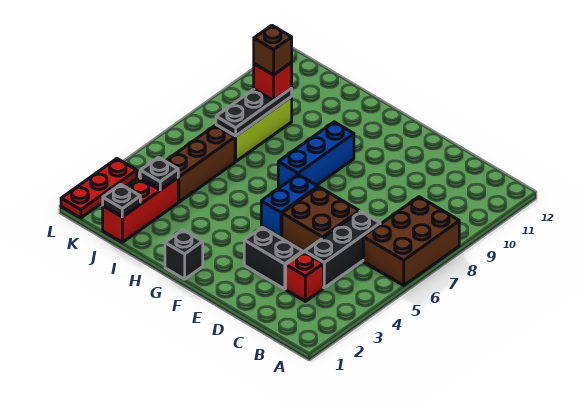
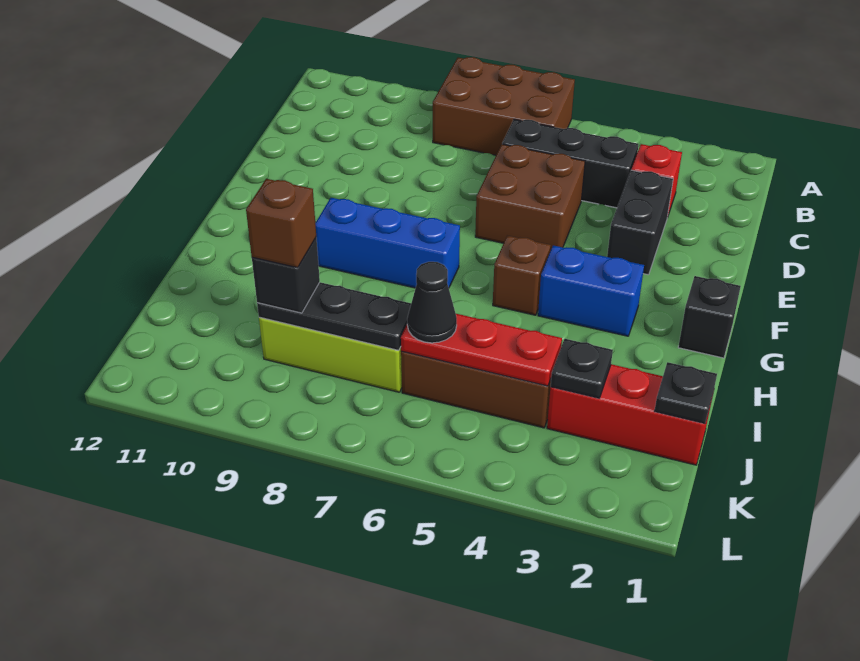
blue brick F5:F6 level 1 -> blue brick G3:G4 level 1
none -> brown brick G5 level 1
none -> black cone J6 level 3
red brick J9 level 3 -> black brick J9 level 3
red plate L1:L3 level 1 -> red plate J4:J6 level 2

